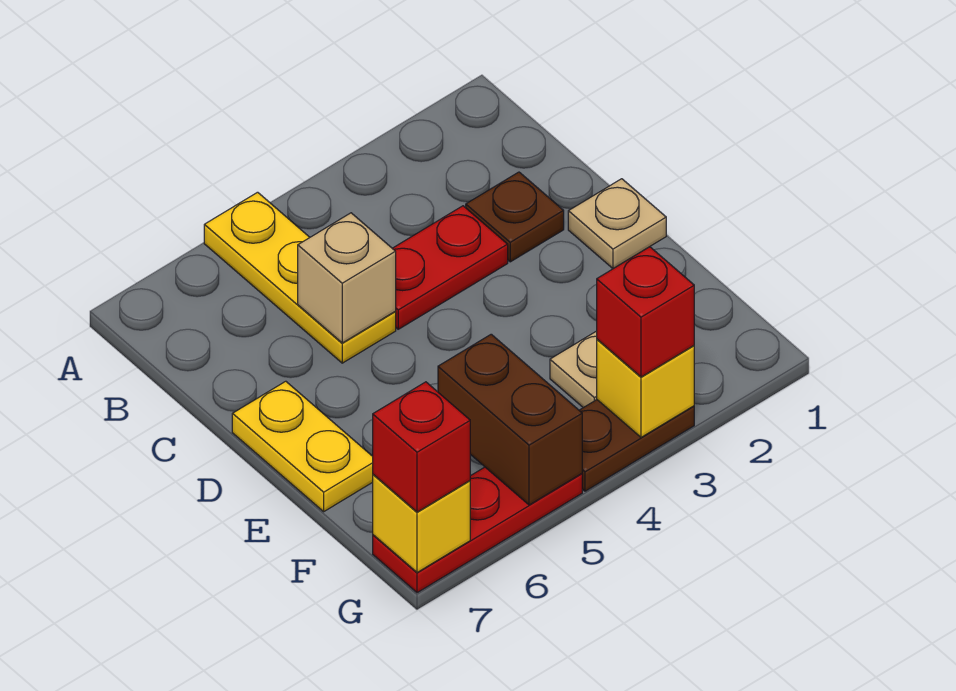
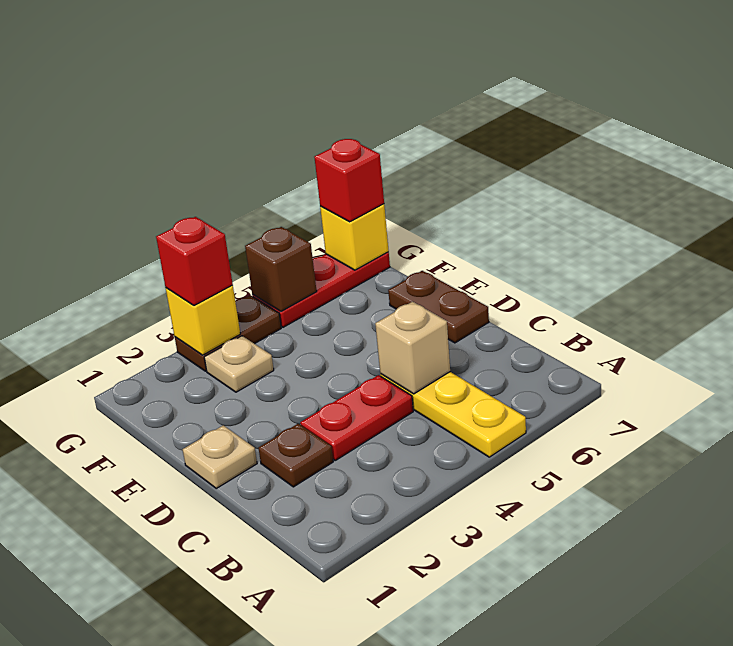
yellow plate D7:E7 level 1 -> brown plate D7:E7 level 1
brown brick F5:G5 level 2 -> brown brick G5 level 2

